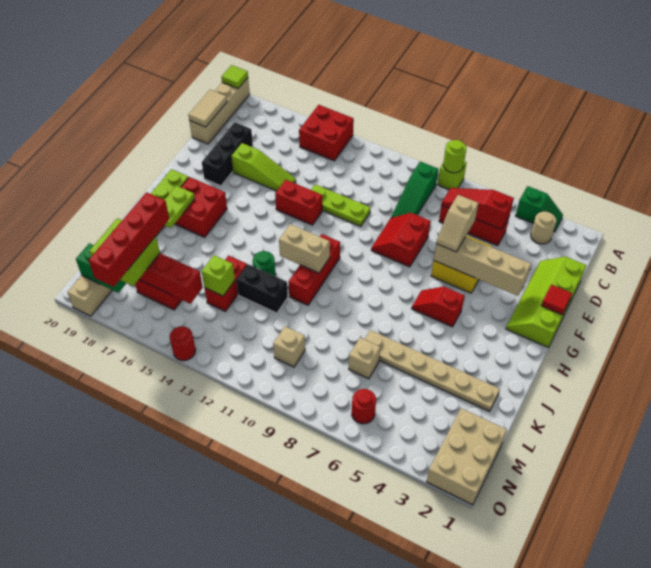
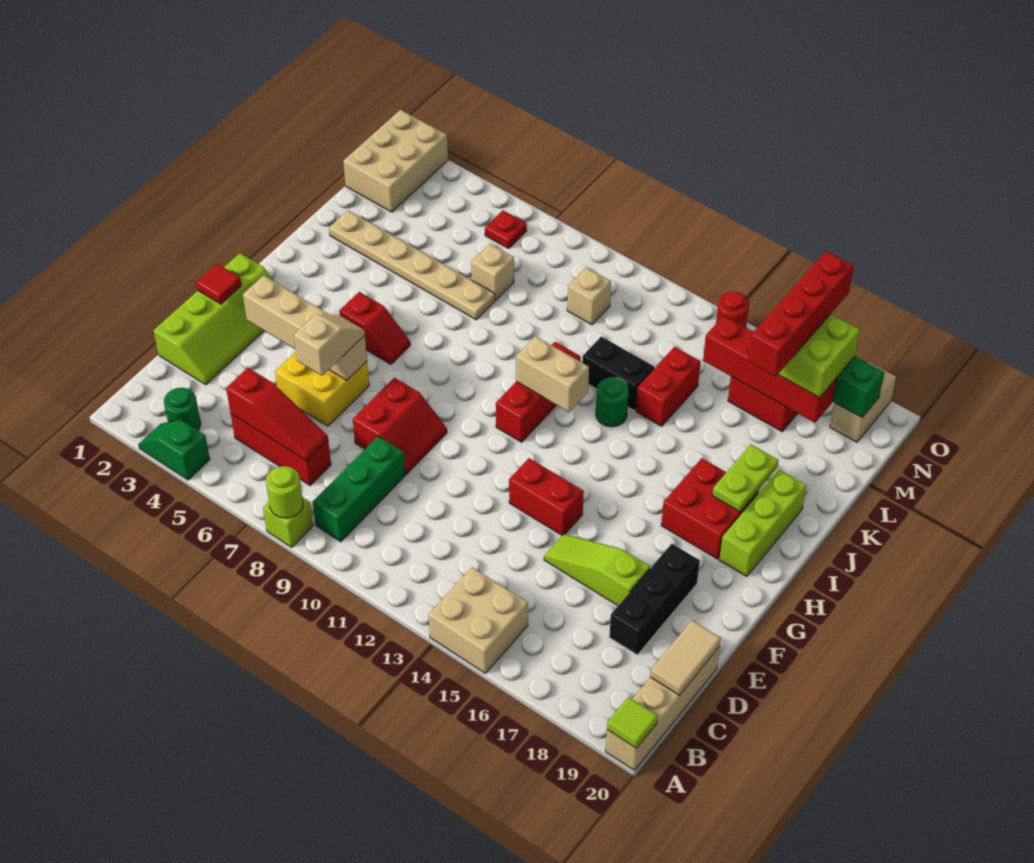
red brick A14:B15 level 1 -> tan brick A14:B15 level 1
tan round brick B3 level 1 -> green round brick B3 level 1
green slope B9:D9 level 1 top B -> green brick B9:D9 level 1
lime plate E11:E13 level 1 -> none
lime brick L14 level 2 -> none
red round brick N6 level 1 -> red plate N6 level 1

